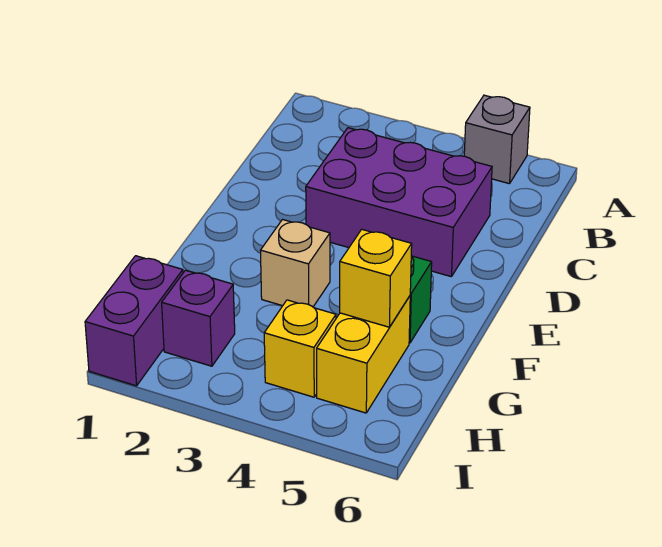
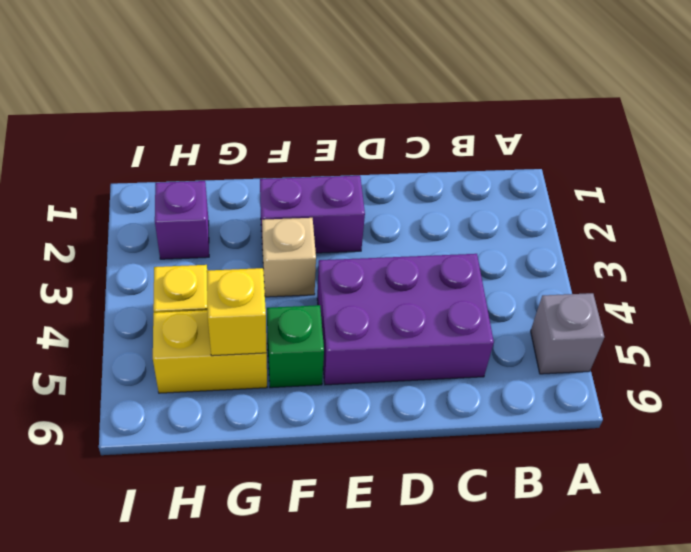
purple brick C3:D5 level 1 -> purple brick C4:E5 level 1
purple brick H1:I1 level 1 -> purple brick E2:F2 level 1

